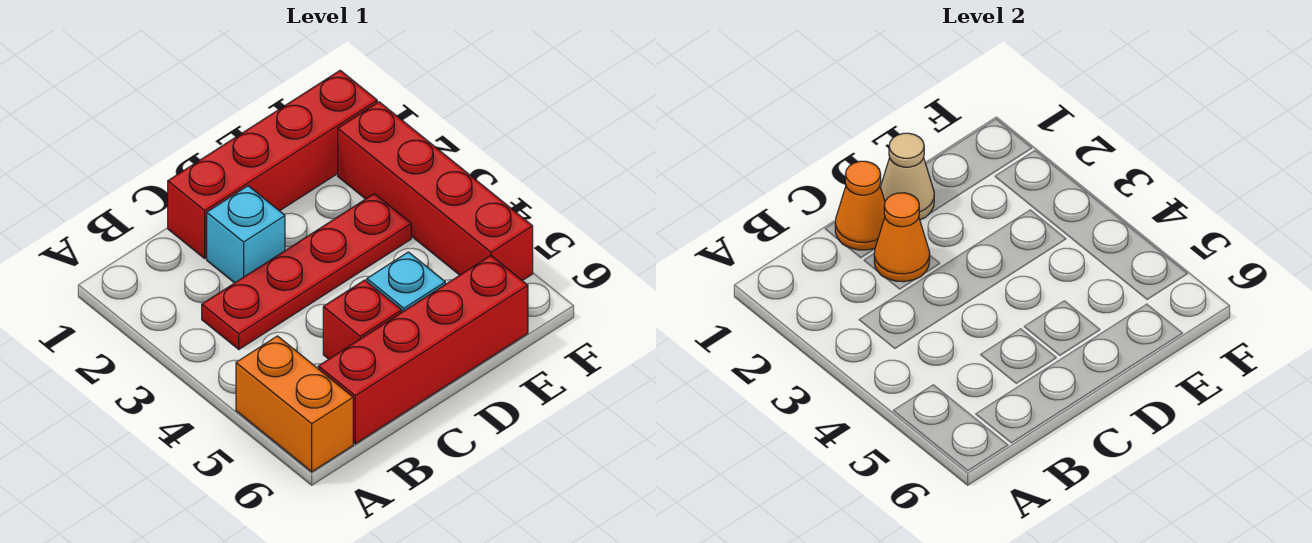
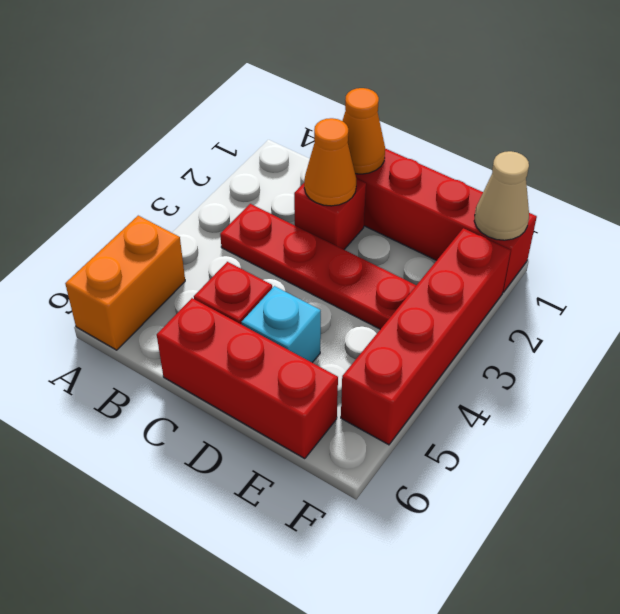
red brick B6:E6 level 1 -> red brick C6:E6 level 1
cyan brick C2 level 1 -> red brick C2 level 1
tan cone D1 level 2 -> tan cone F1 level 2

